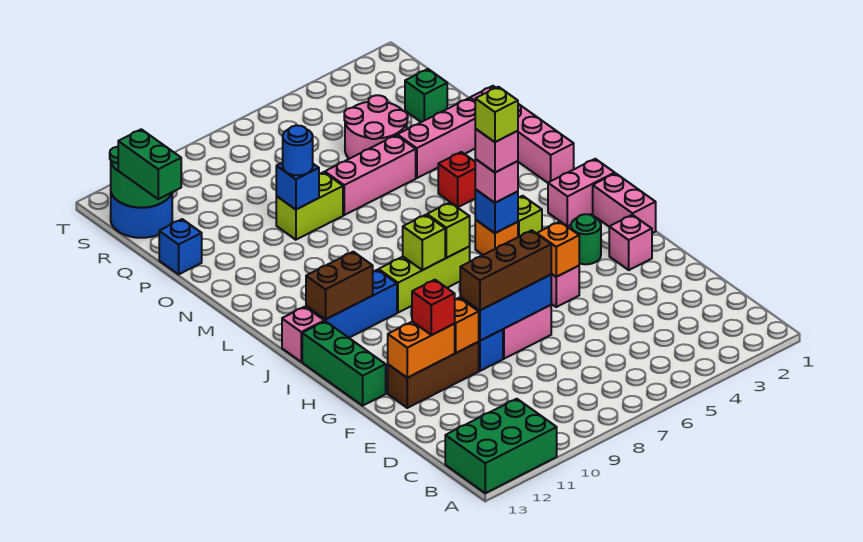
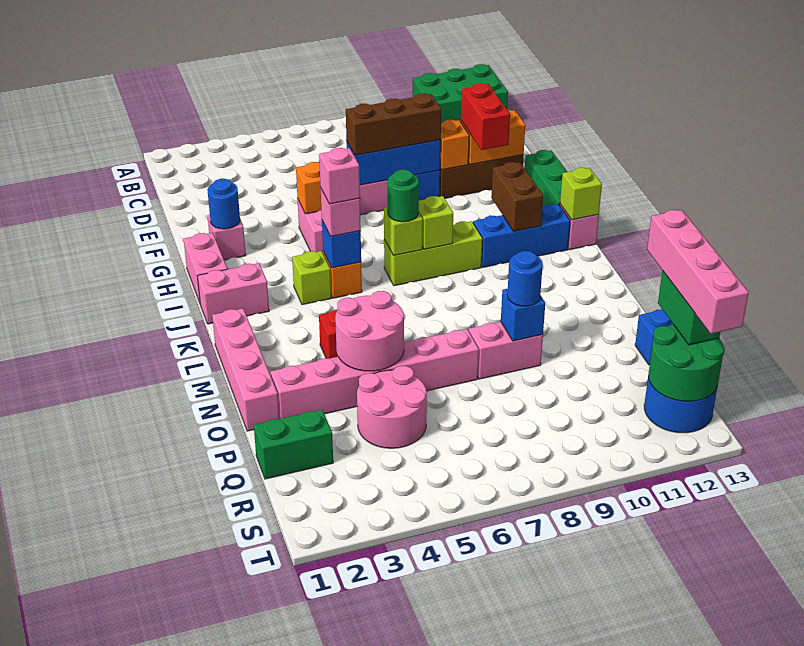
red brick F11 level 3 -> red brick F11:G11 level 3
none -> blue round brick G2 level 2
green round brick H3 level 1 -> green round brick J7 level 3
lime brick J5 level 5 -> lime brick J13 level 2
brown brick J11:J12 level 2 -> brown brick I11:J11 level 2
none -> pink round brick N4:O5 level 2
lime brick O8:O9 level 1 -> pink brick O8:O9 level 1
none -> pink brick P13:S13 level 4
green brick Q2 level 1 -> green brick Q1:Q2 level 1

